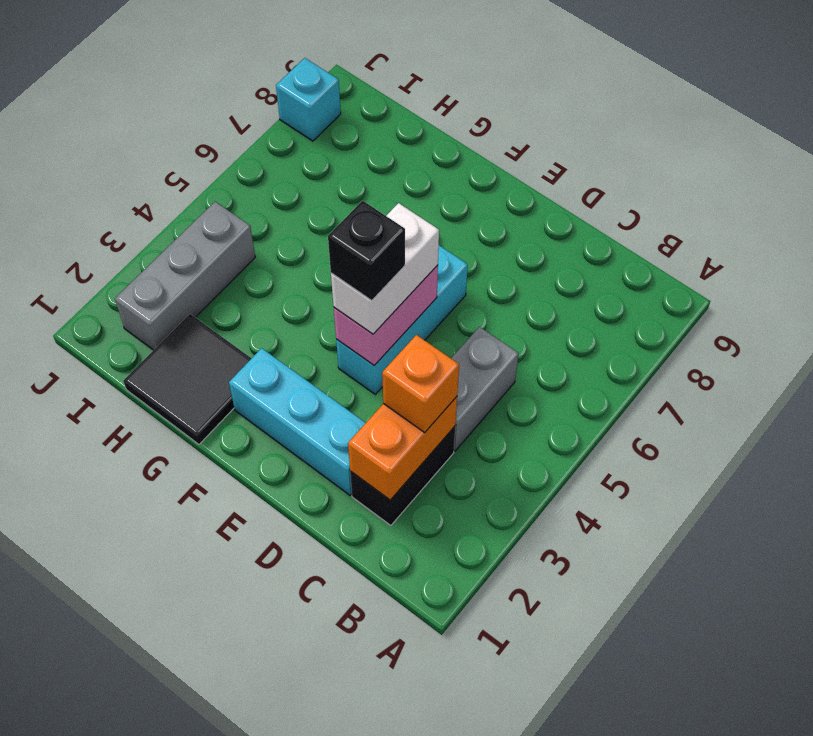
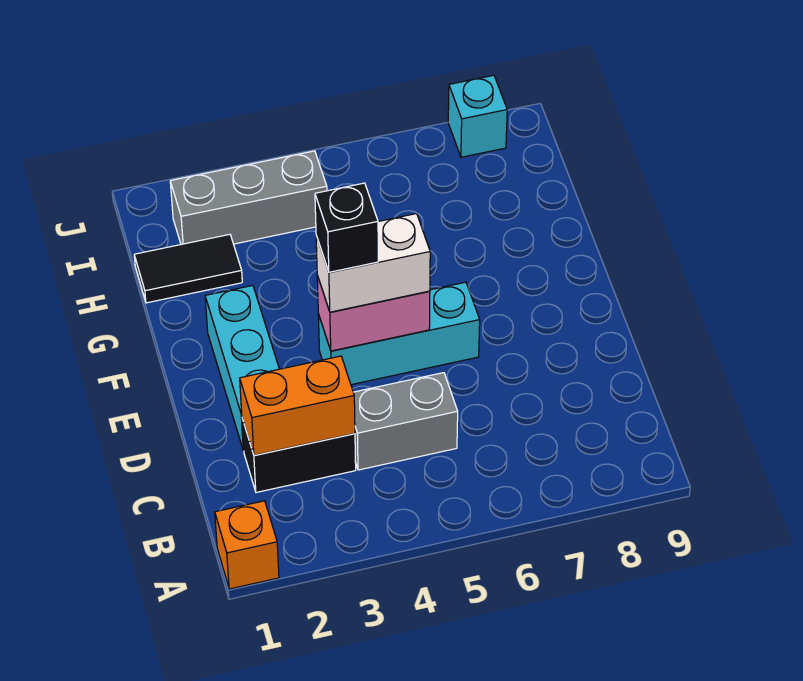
orange brick C3 level 3 -> orange brick A1 level 1
black tile G1:H2 level 1 -> black tile H1:H2 level 1

